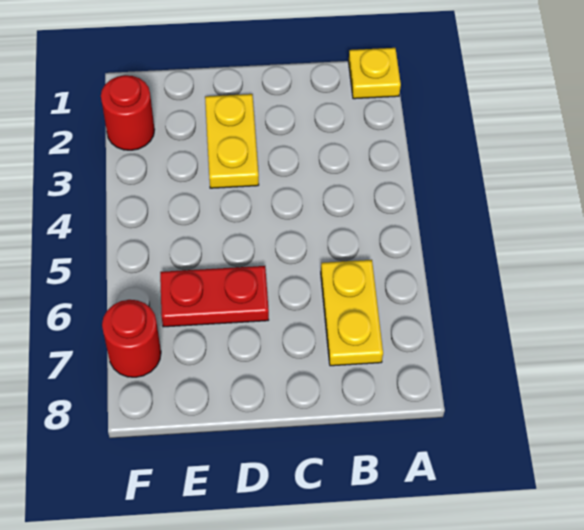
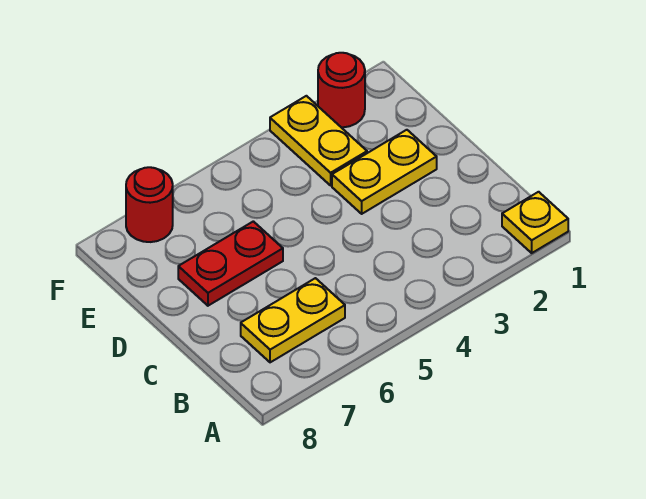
red plate D6:E6 level 1 -> red plate D6:D7 level 1
none -> yellow plate E3:F3 level 1

